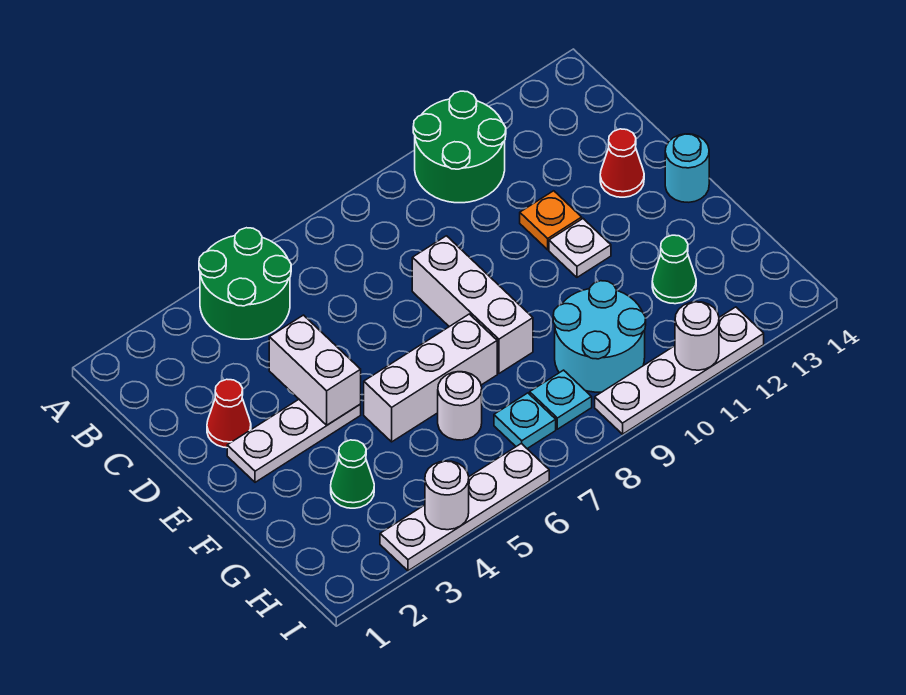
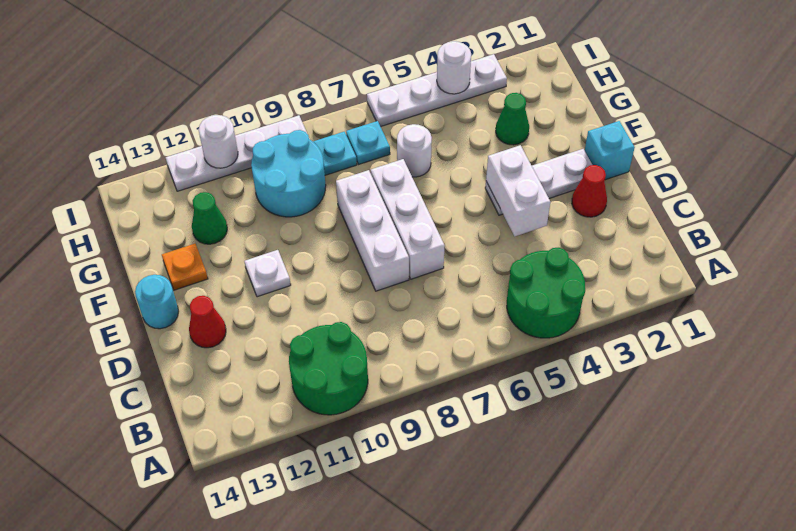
orange plate D11 level 1 -> orange plate F13 level 1
none -> cyan brick E1 level 1
white brick F5:F7 level 1 -> white brick D7:F7 level 1

